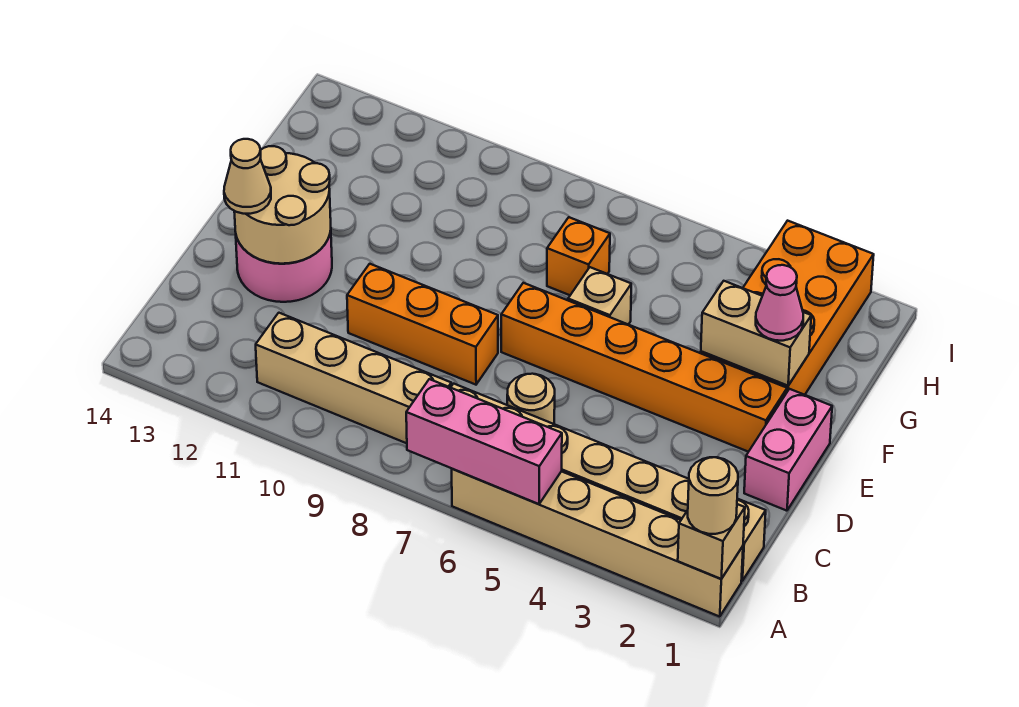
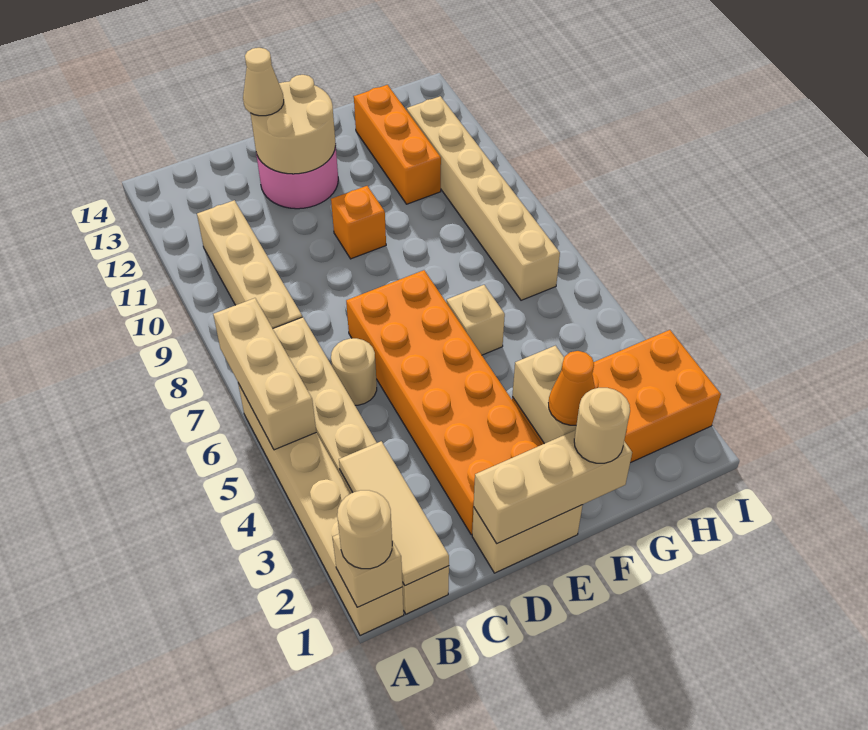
pink brick A5:A7 level 2 -> tan brick A5:A7 level 2
none -> tan tile B1:B3 level 2
pink brick D1:E1 level 1 -> tan brick D1:E1 level 1
none -> tan brick D1:F1 level 2
orange brick D8:D10 level 1 -> orange brick G11:G13 level 1
orange brick E2:E7 level 1 -> orange brick D2:E7 level 1
none -> tan round brick F1 level 3
pink cone F2 level 3 -> orange cone F2 level 3
orange brick G7 level 1 -> orange brick E10 level 1
none -> tan brick H7:H12 level 1

